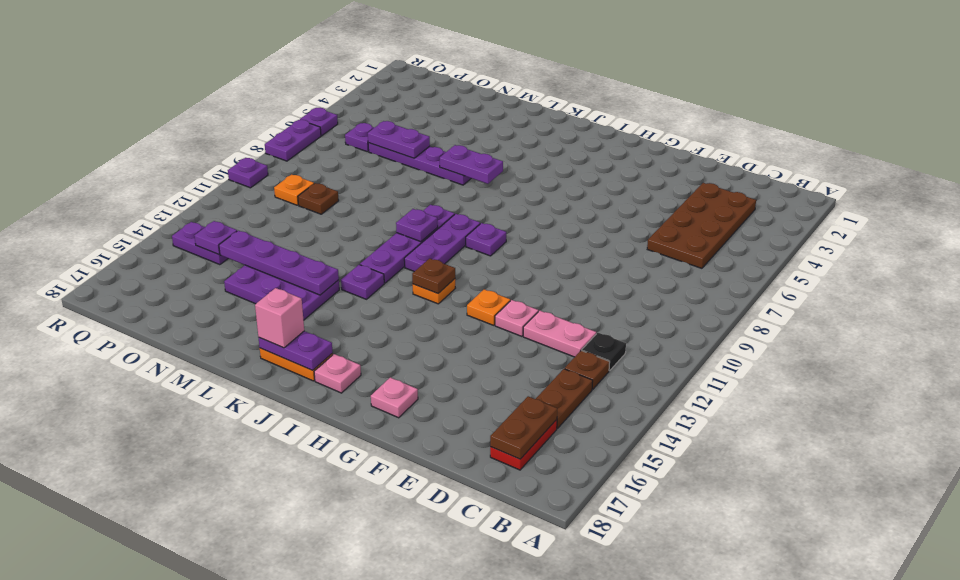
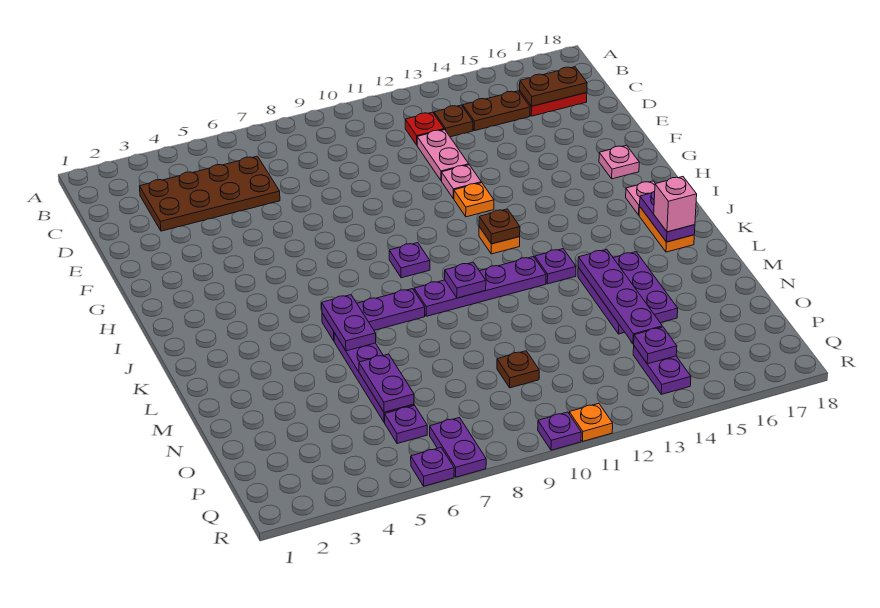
black plate C12 level 1 -> red plate C12 level 1
purple plate J9:J11 level 1 -> purple plate K6:K8 level 1
orange plate P10 level 1 -> orange plate R11 level 1
purple plate R7:R8 level 1 -> purple plate Q7:R7 level 1

